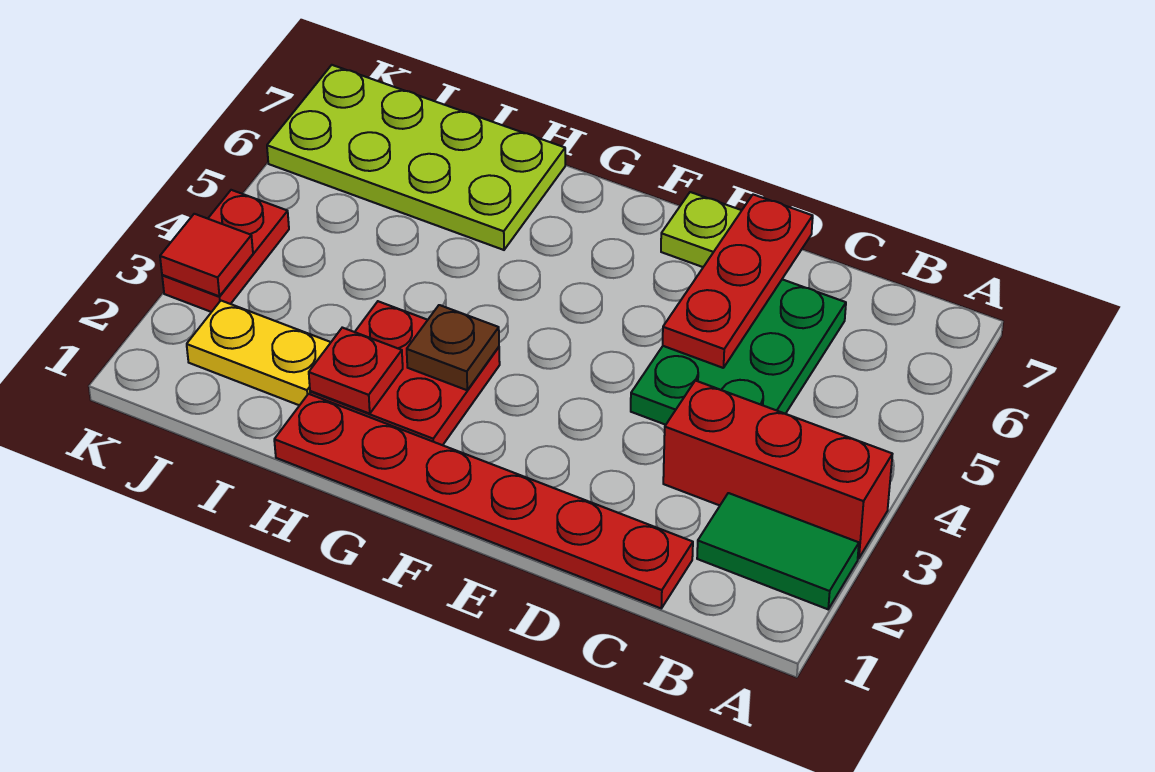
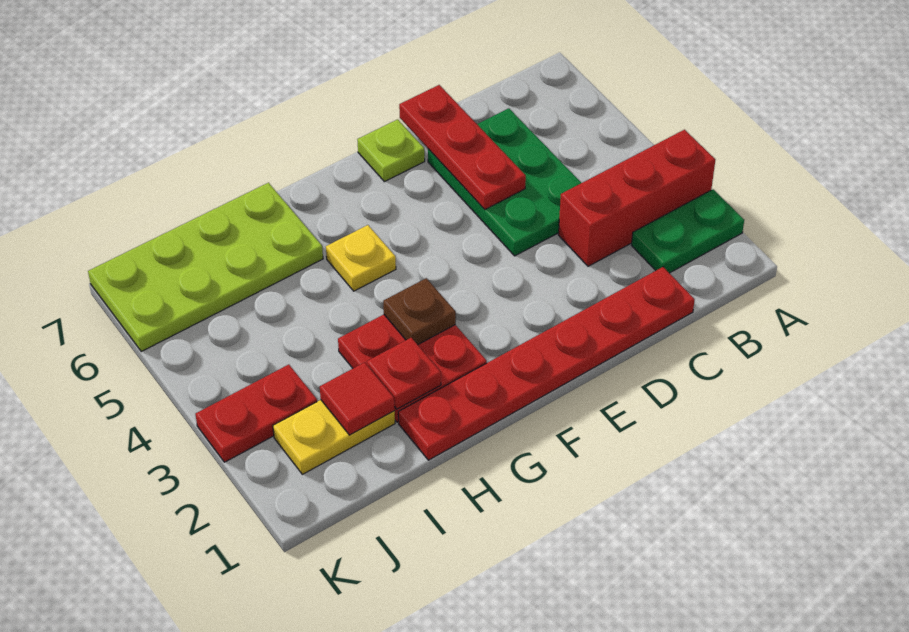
green tile A2:B2 level 1 -> green plate A2:B2 level 1
none -> yellow plate G5 level 1
red plate K3:K4 level 1 -> red plate J3:K3 level 1
red tile K3 level 2 -> red tile I2 level 2

